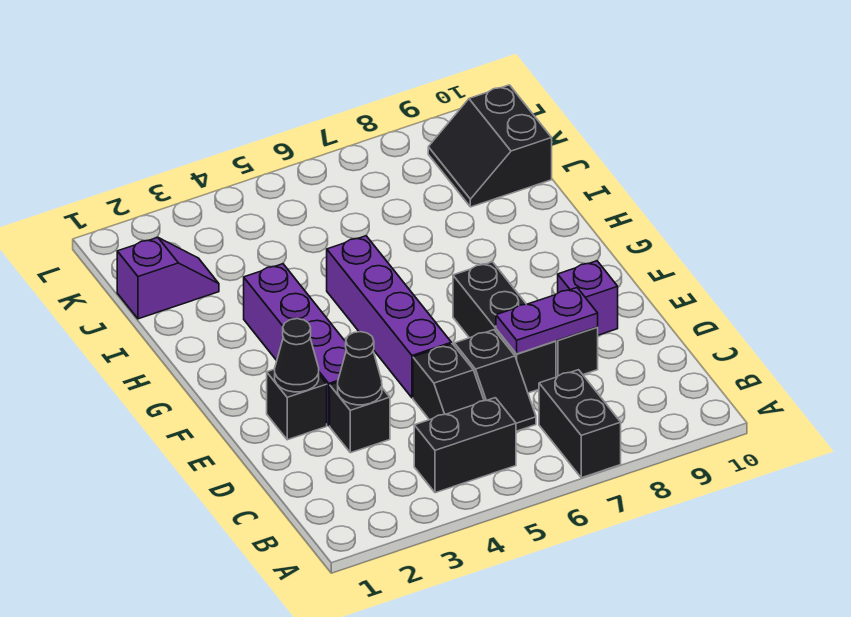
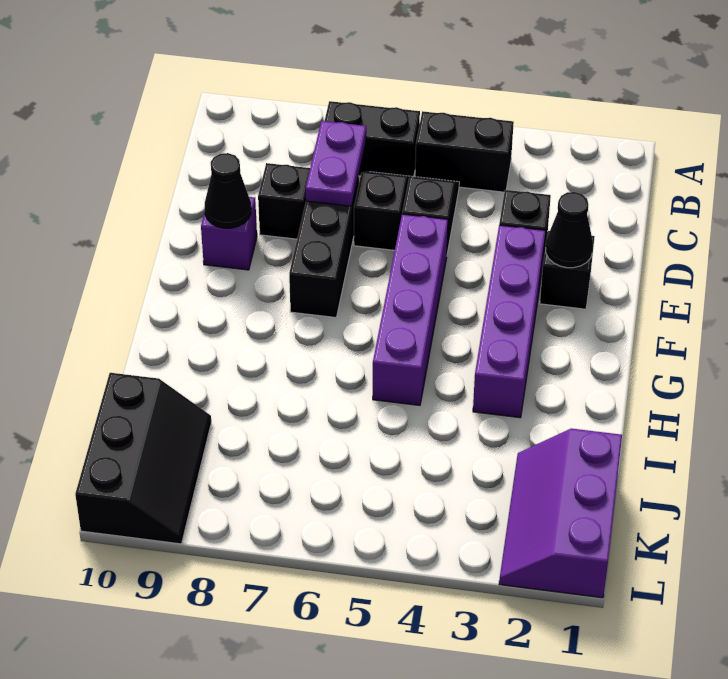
black brick A7:B7 level 1 -> black brick B6:B7 level 1
black cone D3 level 2 -> black cone E9 level 2
purple plate D7:D8 level 2 -> purple plate C7:D7 level 2
purple slope J1:J2 level 1 top 1 -> purple slope J1:L2 level 1 top 1
black slope J9:K10 level 1 top 10 -> black slope J9:L10 level 1 top 10

